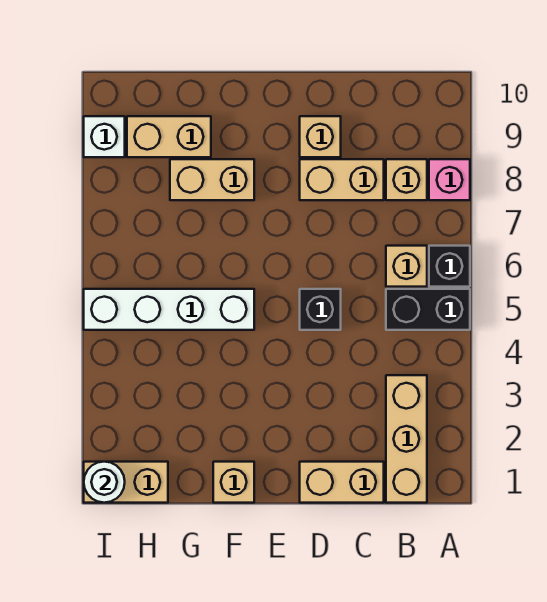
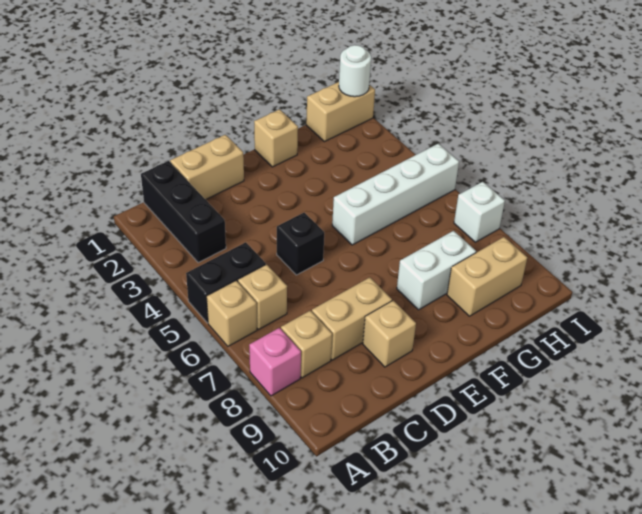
black brick A6 level 1 -> tan brick A6 level 1
tan brick B1:B3 level 1 -> black brick B1:B3 level 1
tan brick F8:G8 level 1 -> white brick F8:G8 level 1
white brick I9 level 1 -> white brick I7 level 1

